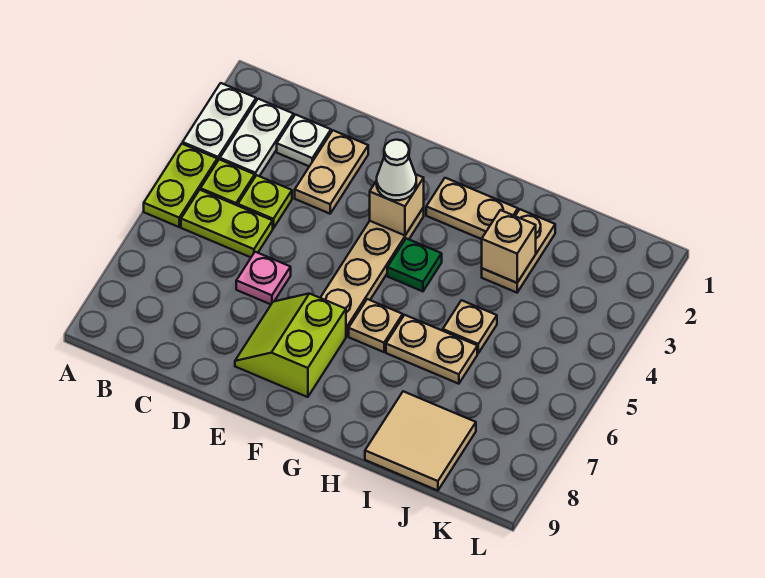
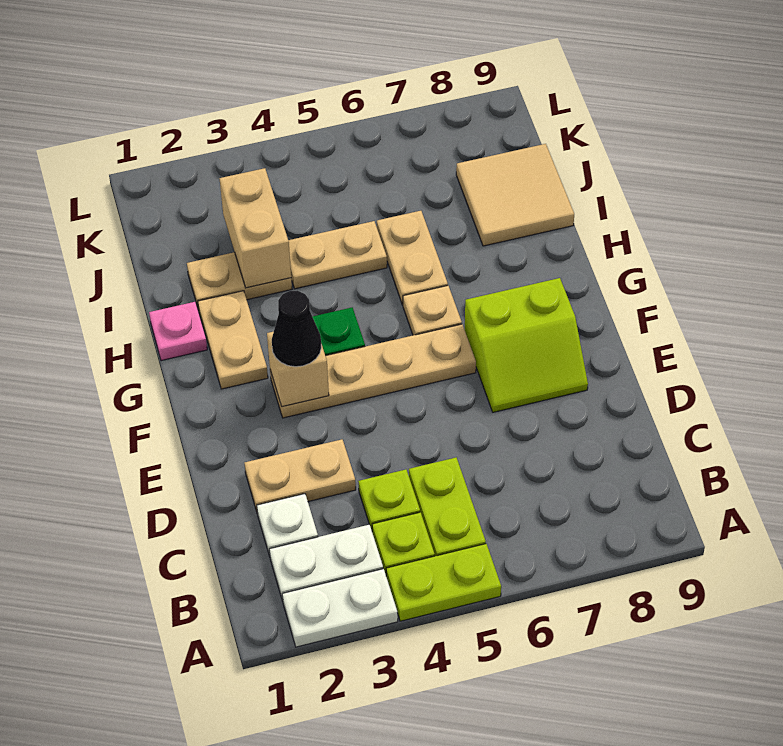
pink plate D6 level 1 -> pink plate H1 level 1
white cone F3 level 3 -> black cone F3 level 3
tan brick I3 level 2 -> tan brick I3:J3 level 2
tan plate I5 level 1 -> tan plate I4:I5 level 1

